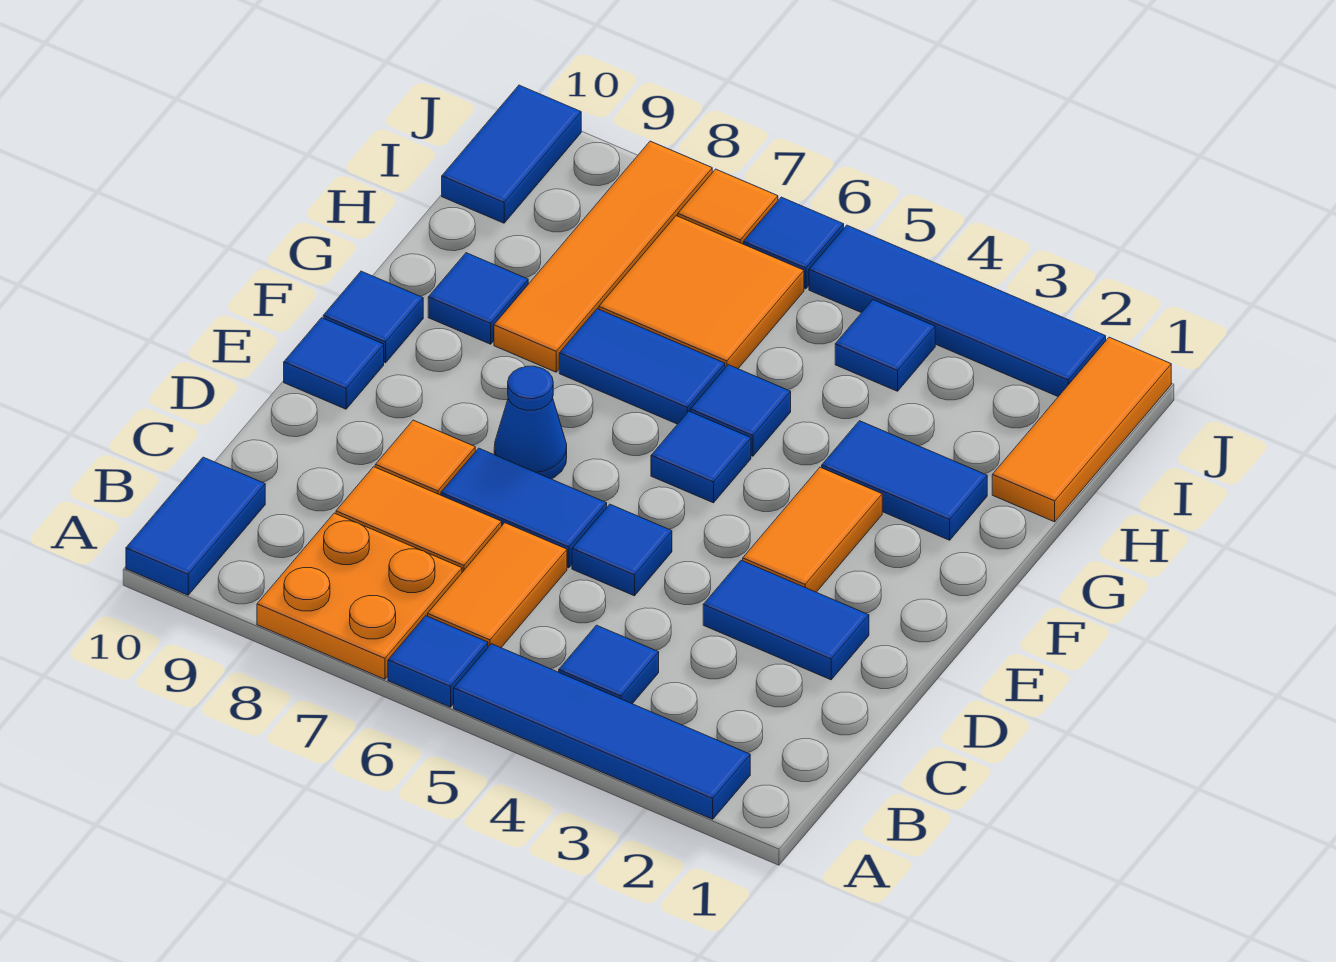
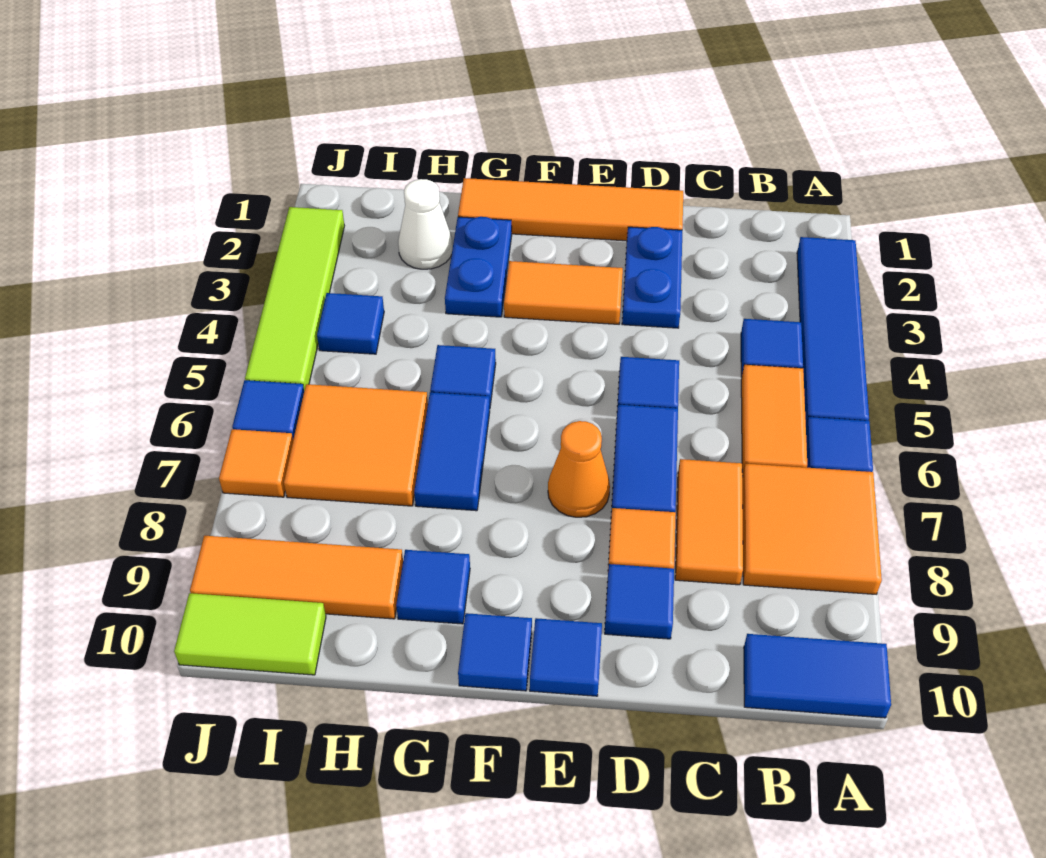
orange plate A7:B8 level 1 -> orange tile A7:B8 level 1
orange tile B6:C6 level 1 -> orange tile B5:B6 level 1
blue tile D2:D3 level 1 -> blue plate D2:D3 level 1
blue cone E7 level 1 -> orange cone E7 level 1
blue tile F5 level 1 -> blue tile D9 level 1
blue tile G2:G3 level 1 -> blue plate G2:G3 level 1
orange tile G8:J8 level 1 -> orange tile D1:G1 level 1
orange tile H1:J1 level 1 -> orange tile H9:J9 level 1
none -> white cone H2 level 1
blue tile I10:J10 level 1 -> lime tile I10:J10 level 1
blue tile J2:J5 level 1 -> lime tile J2:J5 level 1

